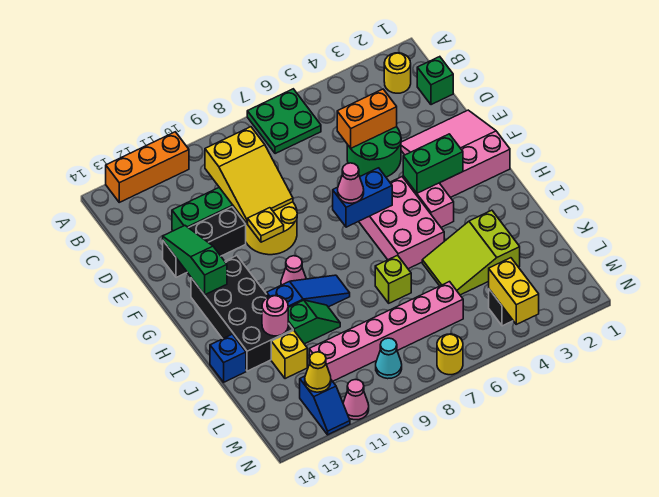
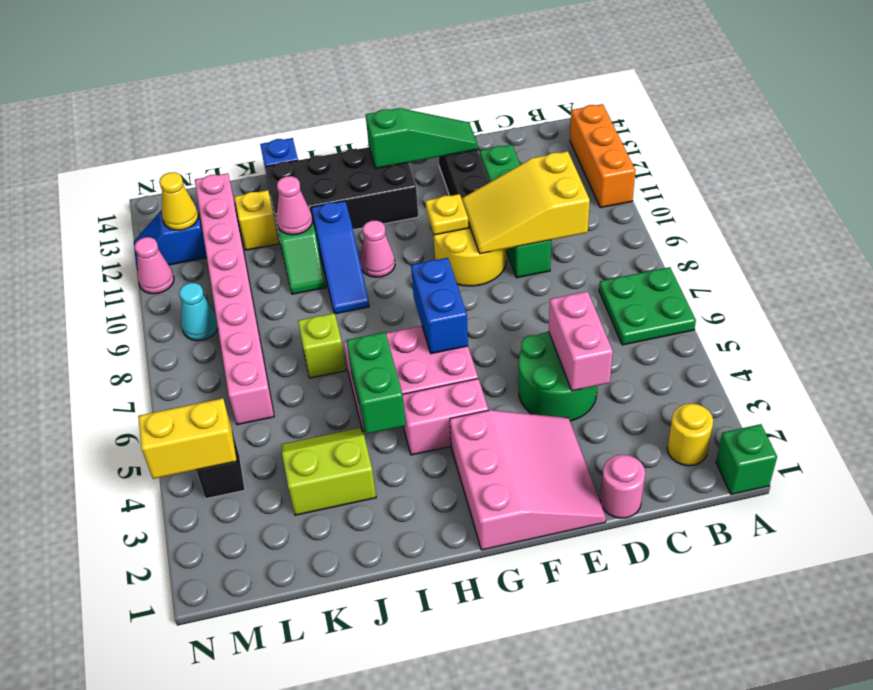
green brick C1 level 1 -> green brick A1 level 1
orange brick D4:D5 level 2 -> pink brick D4:D5 level 2
green brick G3:G4 level 2 -> green brick I4:I5 level 2
pink cone G7 level 3 -> pink cone J11 level 2
lime slope J3:K5 level 1 top 3 -> lime slope J3:K4 level 1 top 3
pink round brick J12 level 2 -> pink round brick D1 level 1
pink brick L6:L11 level 1 -> pink brick L6:L13 level 1
yellow round brick N7 level 1 -> none

